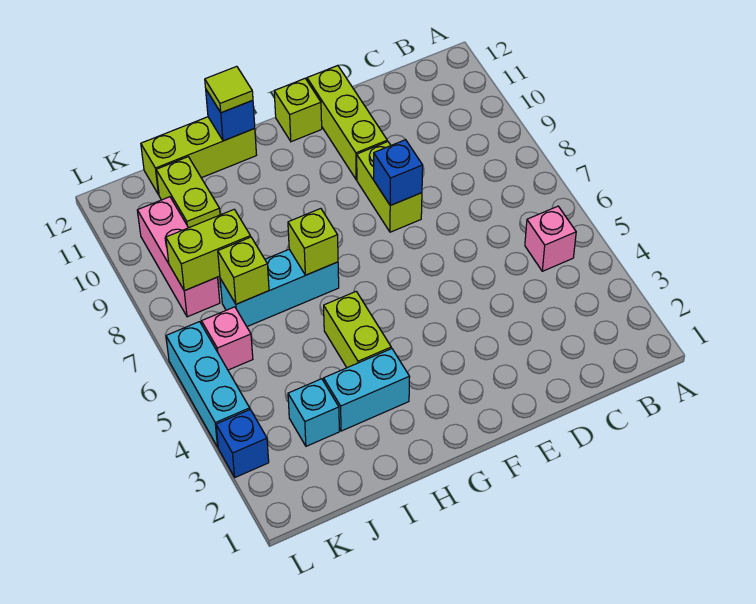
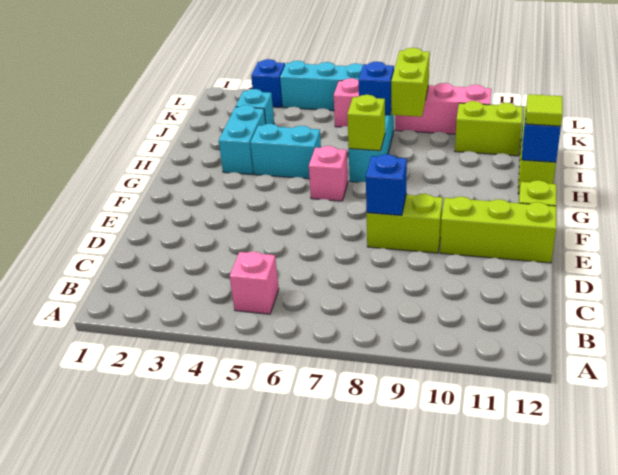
none -> pink brick G6 level 1
lime brick H4:H5 level 1 -> cyan brick H4:H5 level 1
lime brick J7 level 2 -> blue brick J7 level 2

